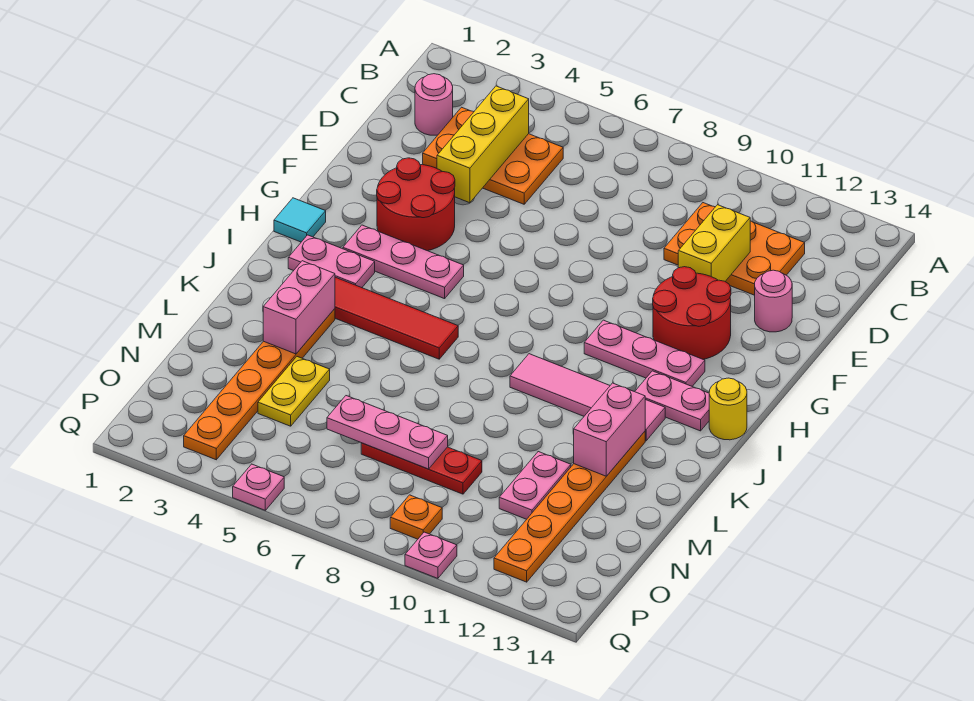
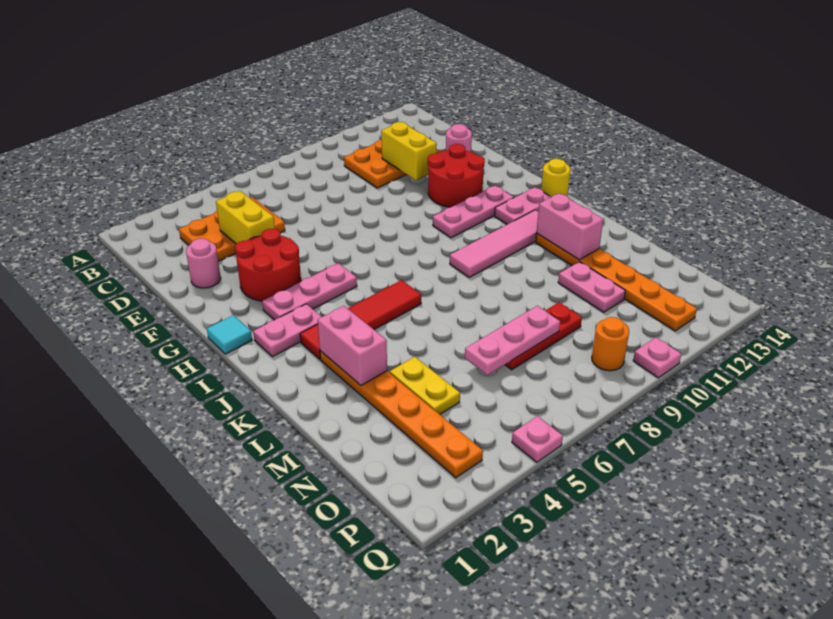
pink round brick C2 level 1 -> pink round brick E2 level 1
yellow brick C4:E4 level 2 -> yellow brick D4:E4 level 2
orange plate P9 level 1 -> orange round brick P9 level 1

